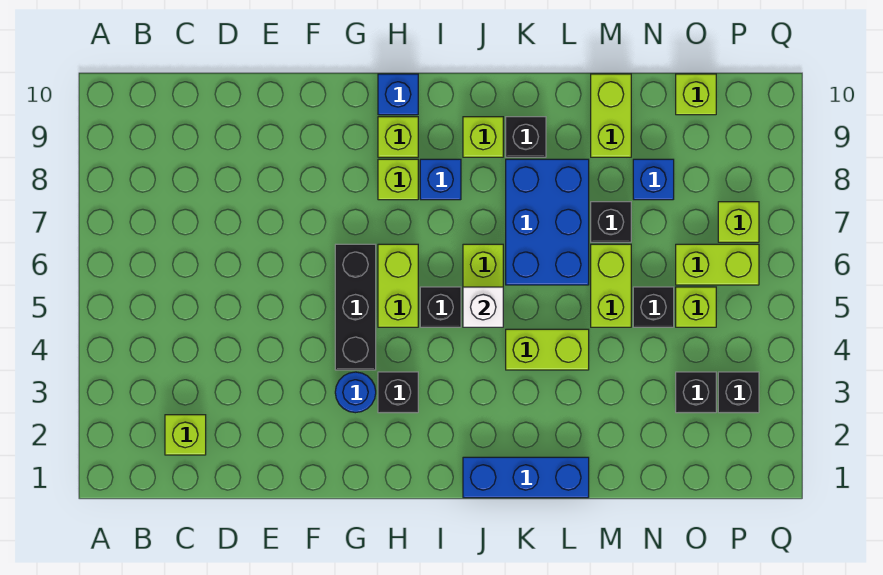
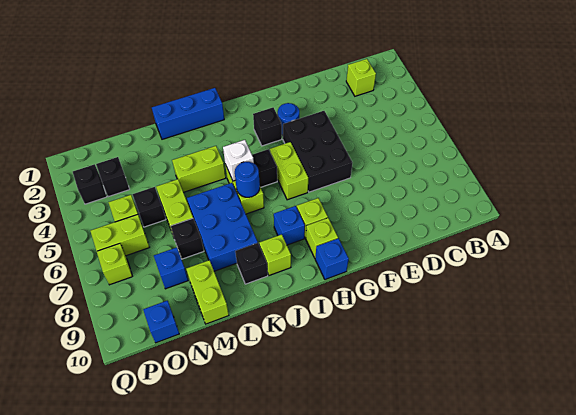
black brick G4:G6 level 1 -> black brick F4:G6 level 1
none -> blue round brick J6 level 2
lime brick O10 level 1 -> blue brick O10 level 1

